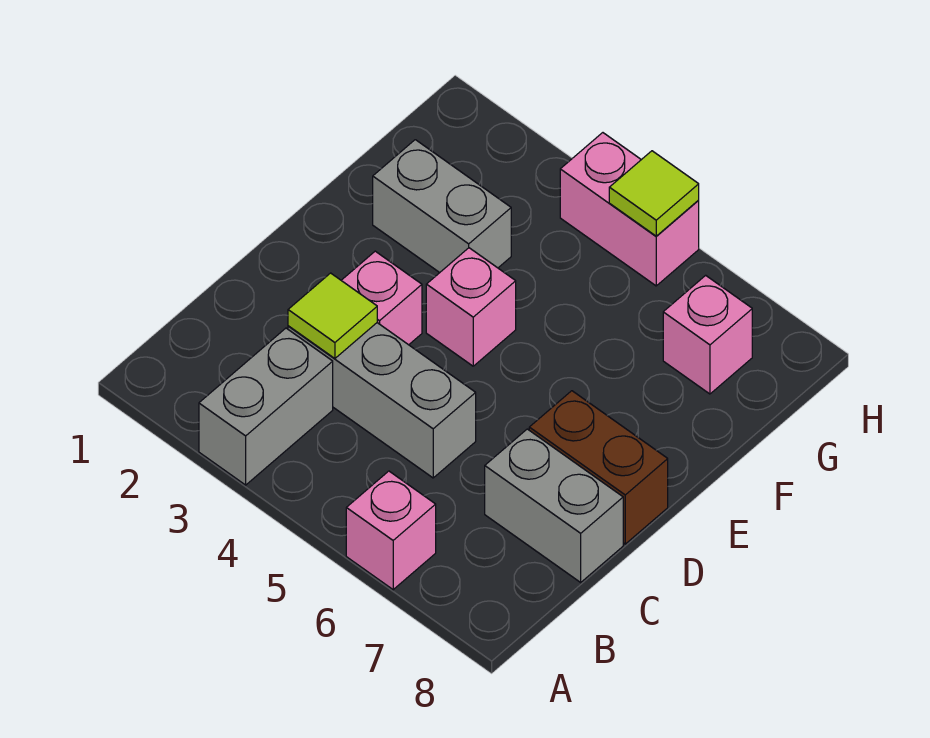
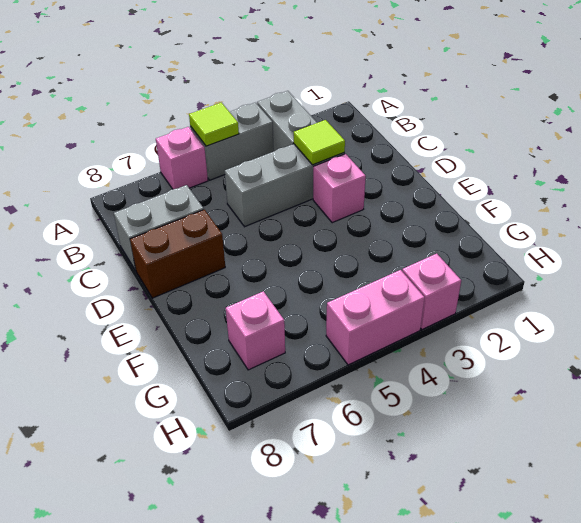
pink brick E4 level 1 -> pink brick H3 level 1
grey brick F2:F3 level 1 -> grey brick A4:A5 level 1
lime tile H5 level 2 -> lime tile A5 level 2

